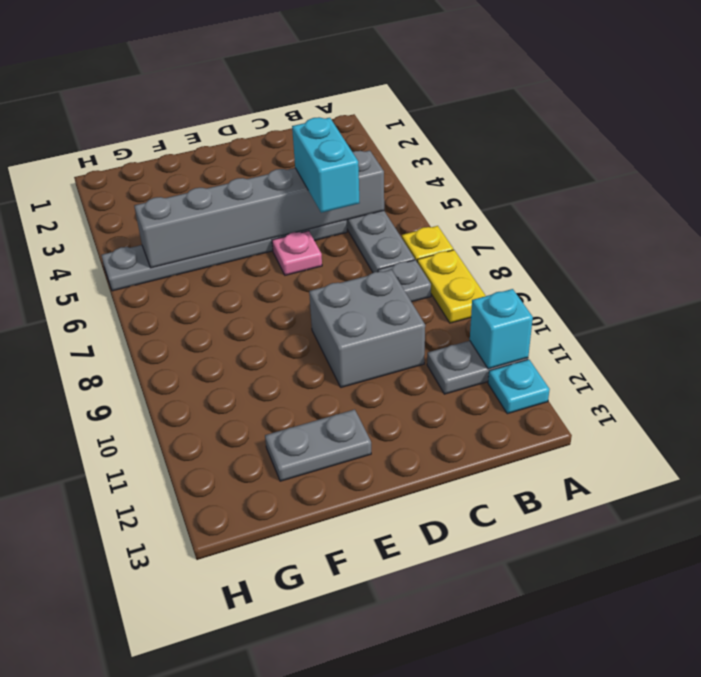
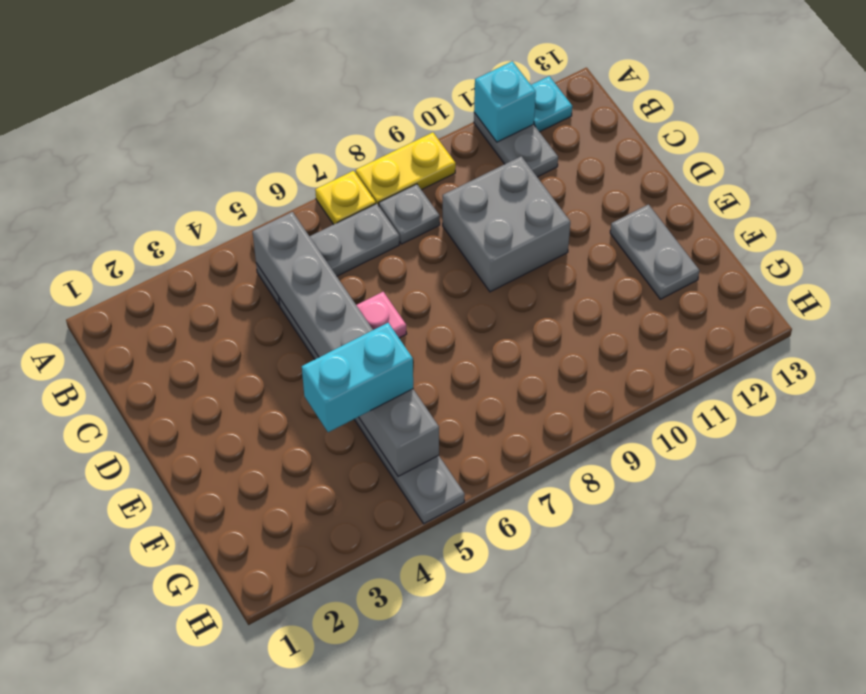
cyan brick C5:C6 level 3 -> cyan brick F4:F5 level 3

